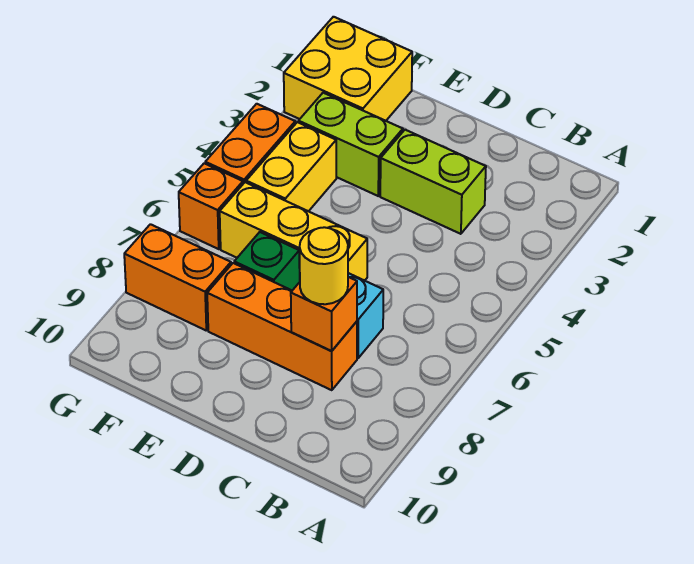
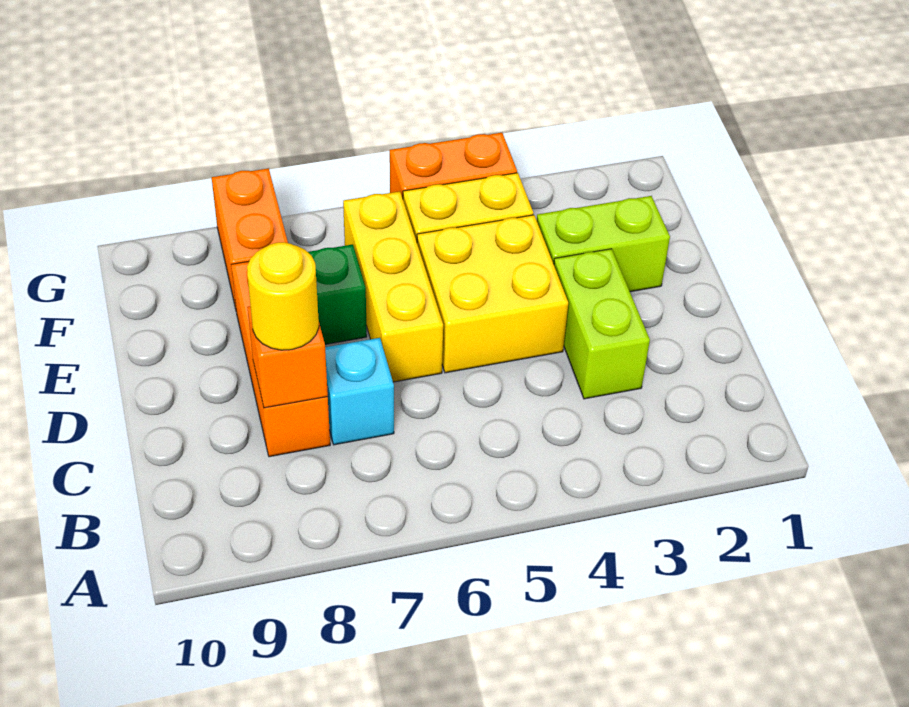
lime brick E3:F3 level 1 -> lime brick E2:E3 level 1
yellow brick F1:G2 level 1 -> yellow brick D4:E5 level 1
orange brick G6 level 1 -> none

